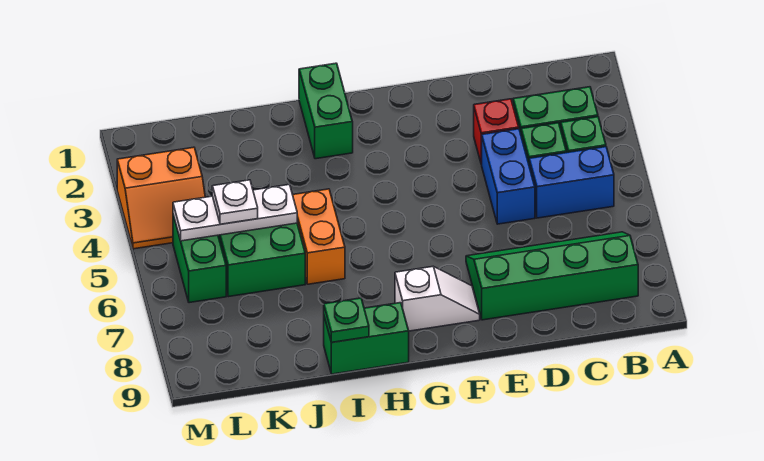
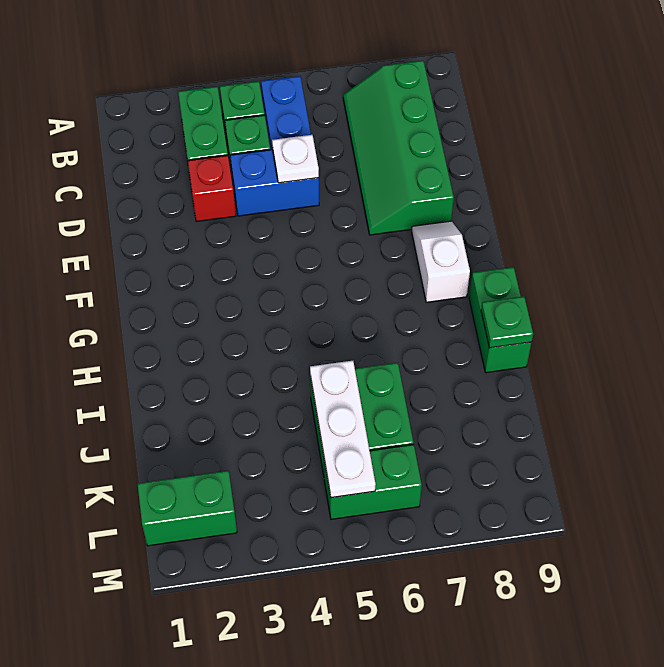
green brick H1:H2 level 1 -> green brick L1:L2 level 1
orange brick I5:I6 level 1 -> none
white plate K5 level 3 -> white plate D5 level 2
orange slope L3:M4 level 1 top 3 -> none

